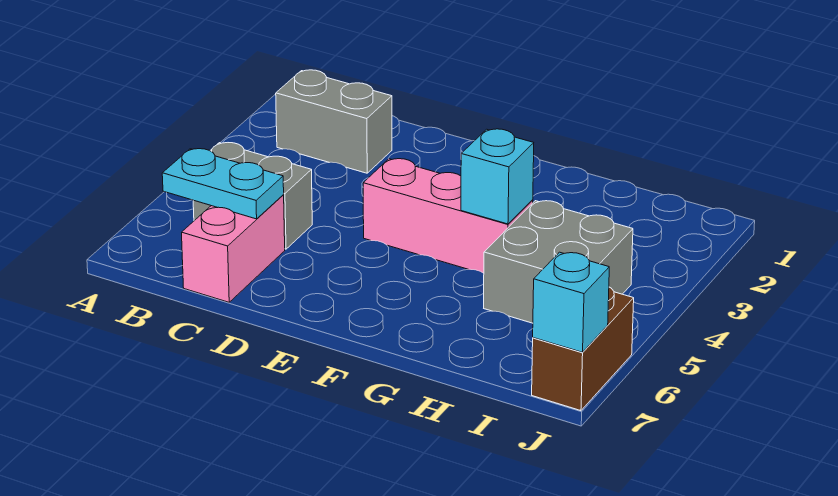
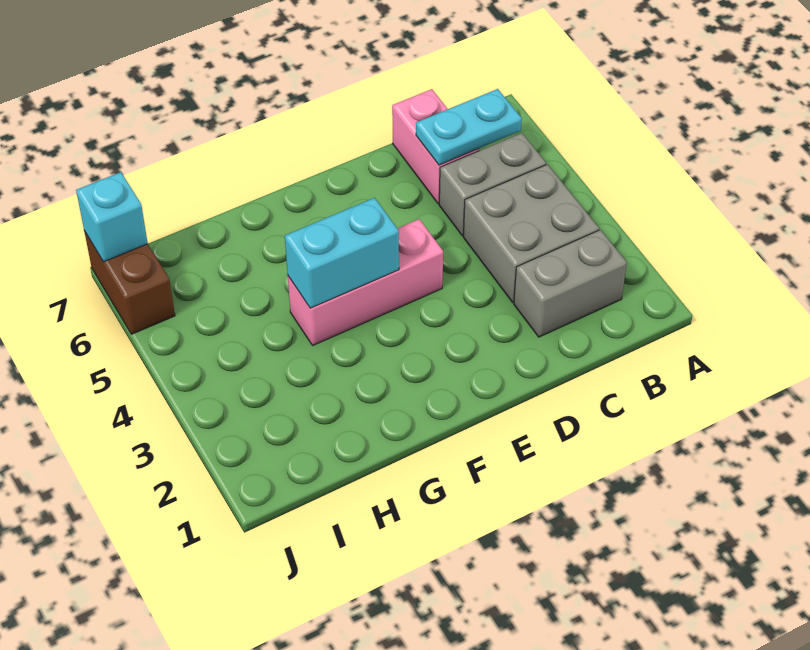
cyan brick G4 level 2 -> cyan brick F4:G4 level 2
grey brick H4:I5 level 1 -> grey brick B3:C4 level 1

